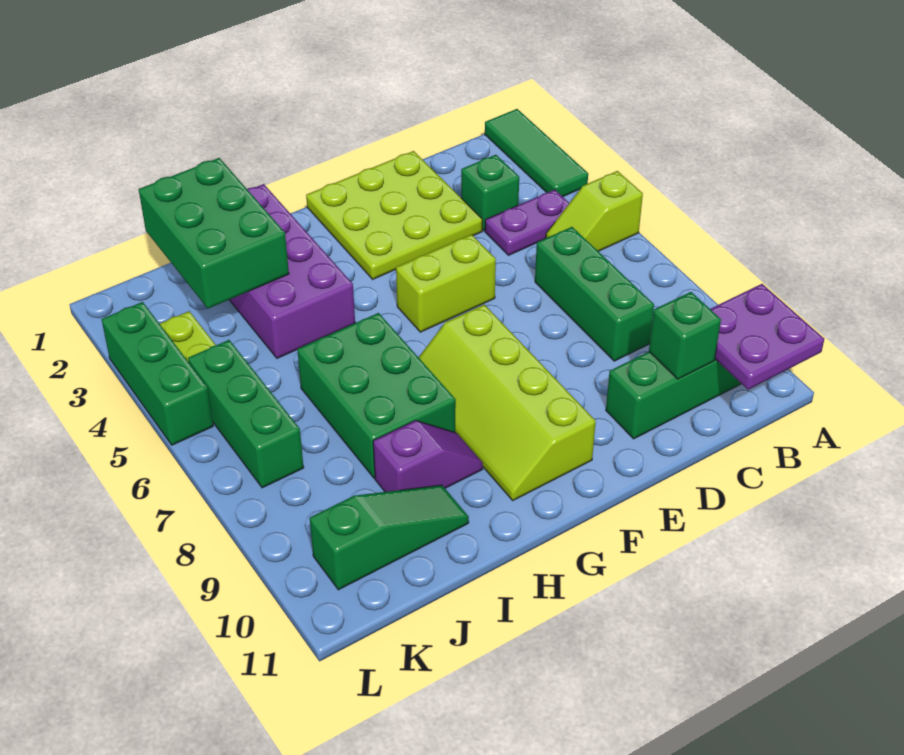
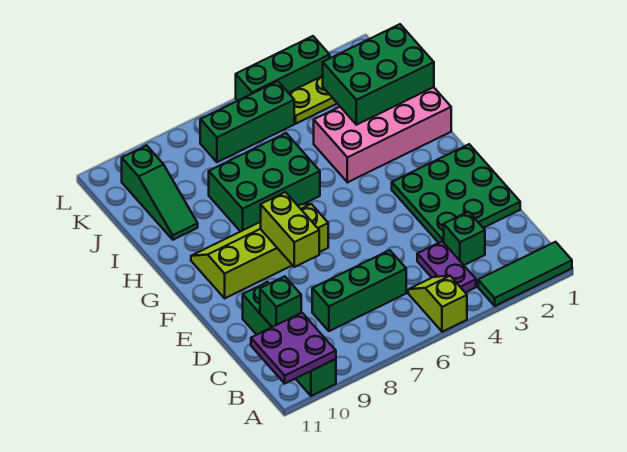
lime plate D1:F3 level 1 -> green plate D1:F3 level 1
lime brick E5:F5 level 1 -> lime brick E8:F8 level 2
purple brick H1:I4 level 1 -> pink brick H1:I4 level 1
purple slope H9:I9 level 1 top I -> none

